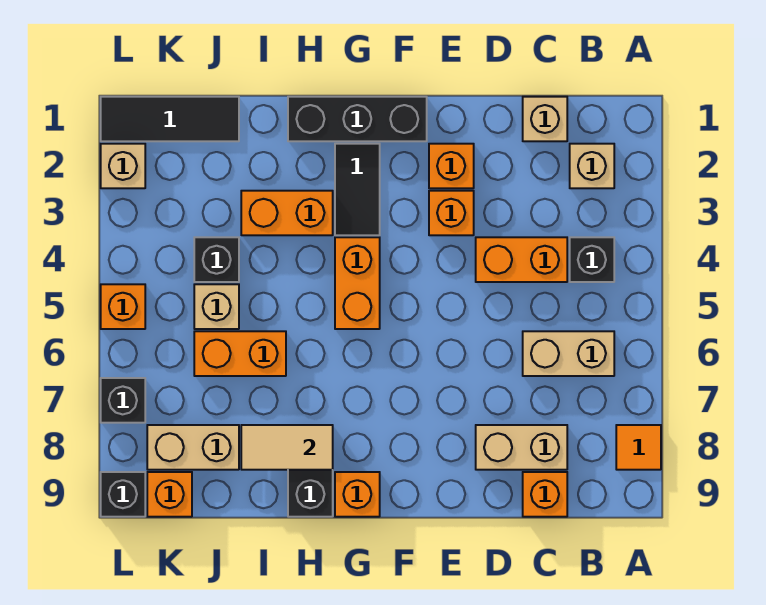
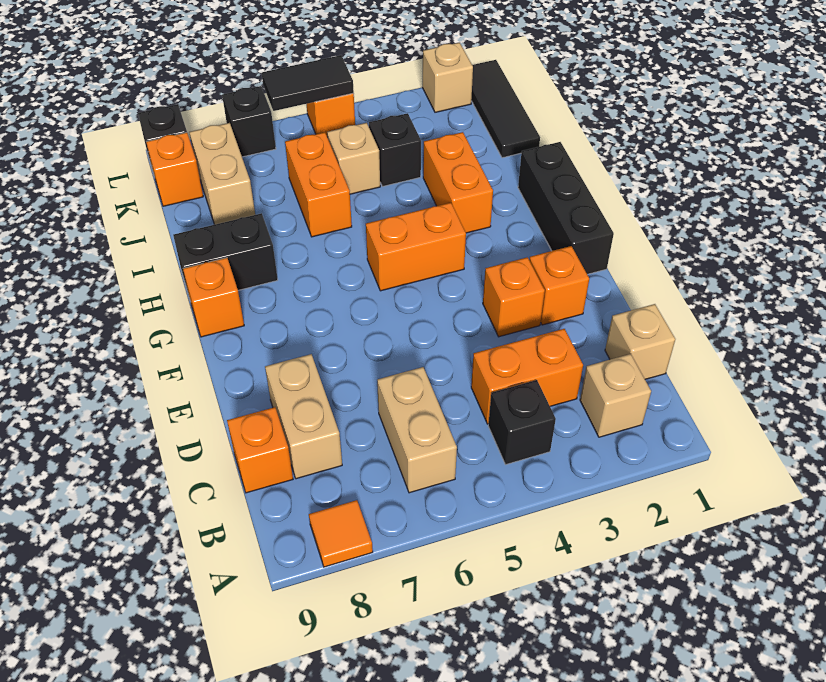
orange brick C4:D4 level 1 -> orange brick C3:C4 level 1
black tile G2:G3 level 1 -> black tile L5:L6 level 2
tan tile H8:I8 level 2 -> none

